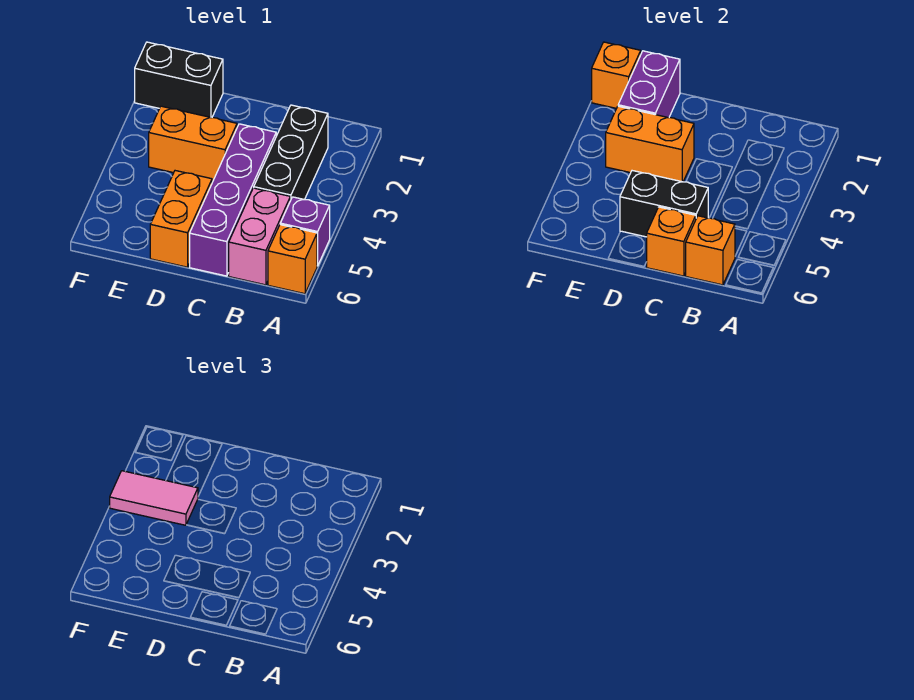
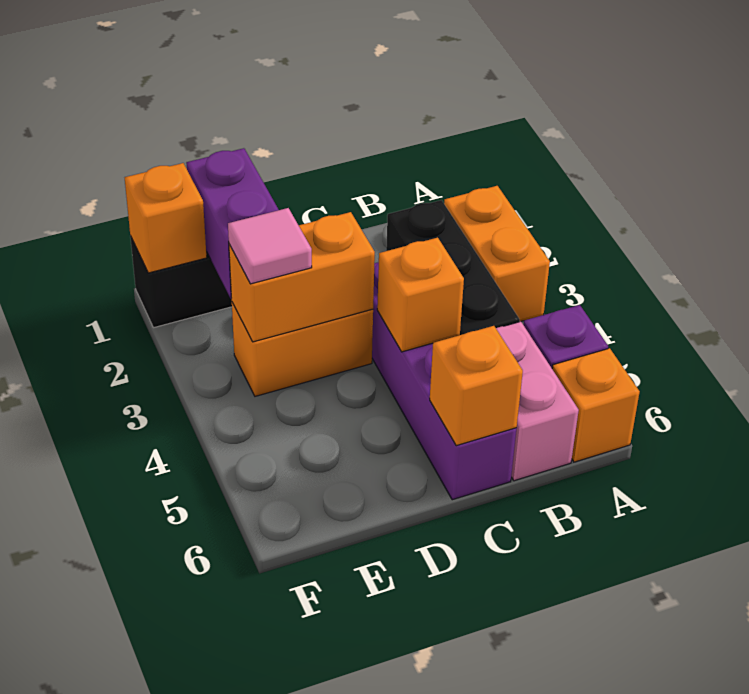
orange brick B6 level 2 -> orange brick C4 level 2
black brick C5:D5 level 2 -> none
orange brick D5:D6 level 1 -> orange brick A2:A3 level 1
pink tile E3:F3 level 3 -> pink tile E3 level 3

